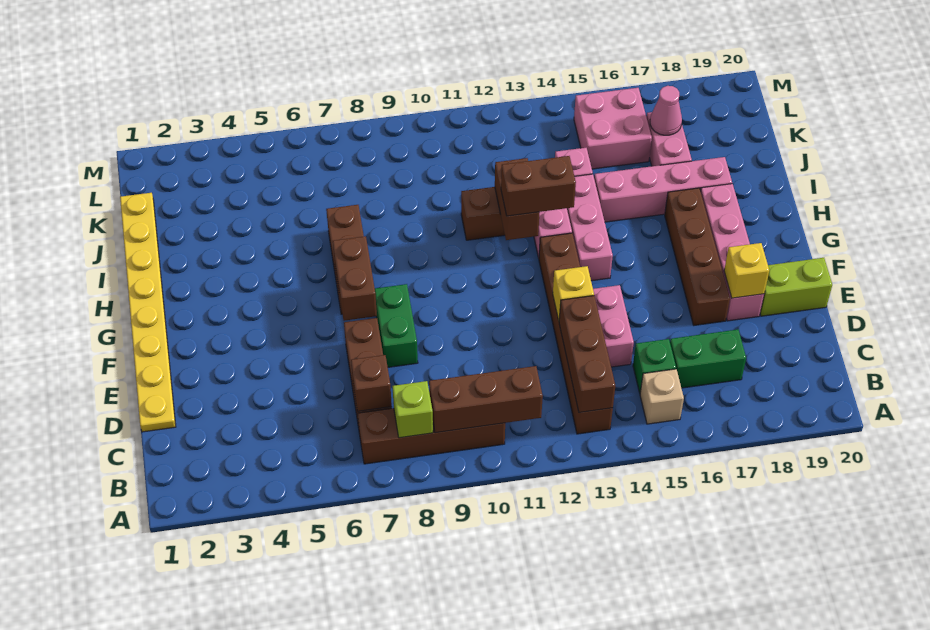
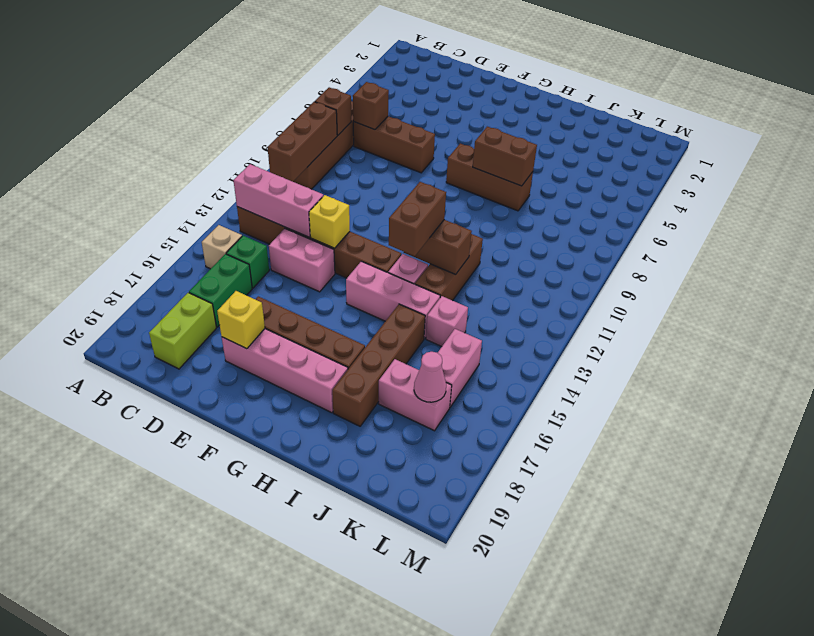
lime brick B8 level 2 -> brown brick B8 level 2
brown brick B13:D13 level 2 -> pink brick B13:D13 level 2
yellow plate D1:K1 level 1 -> none
green brick E8:F8 level 1 -> none
lime brick E19:E20 level 1 -> lime brick C18:C19 level 1
brown brick F7:G7 level 2 -> brown brick H7:I7 level 2
pink brick I15:I18 level 1 -> brown brick I15:I18 level 1
pink brick K15:L16 level 1 -> pink brick K15:K16 level 1

